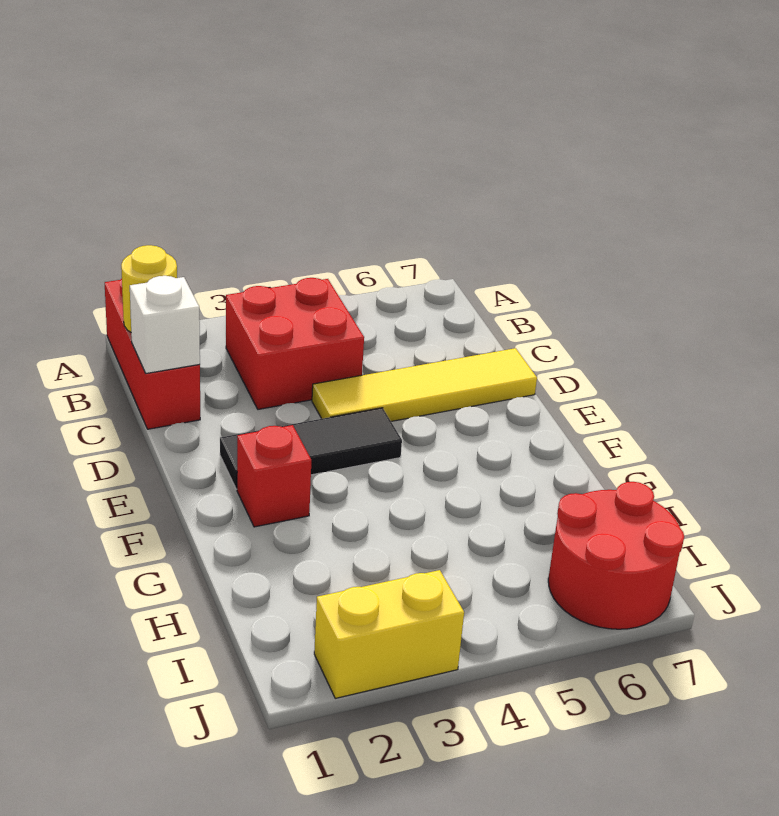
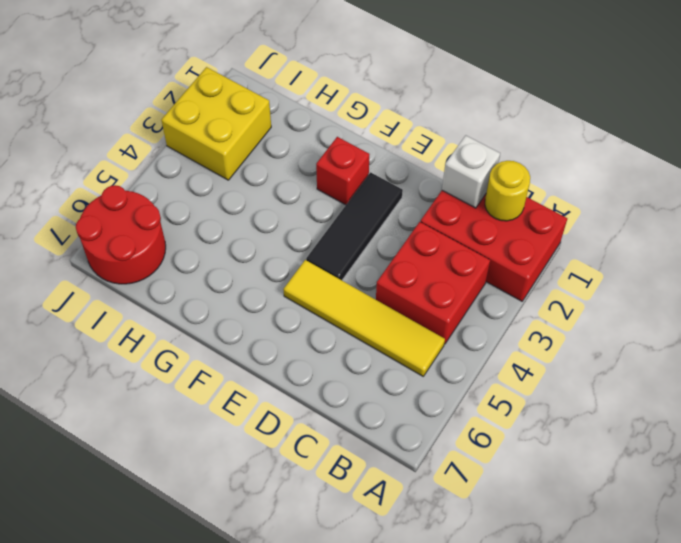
red brick A1:C1 level 1 -> red brick A1:C2 level 1
yellow tile D4:D7 level 1 -> yellow tile B5:E5 level 1
yellow brick J2:J3 level 1 -> yellow brick I2:J3 level 1

